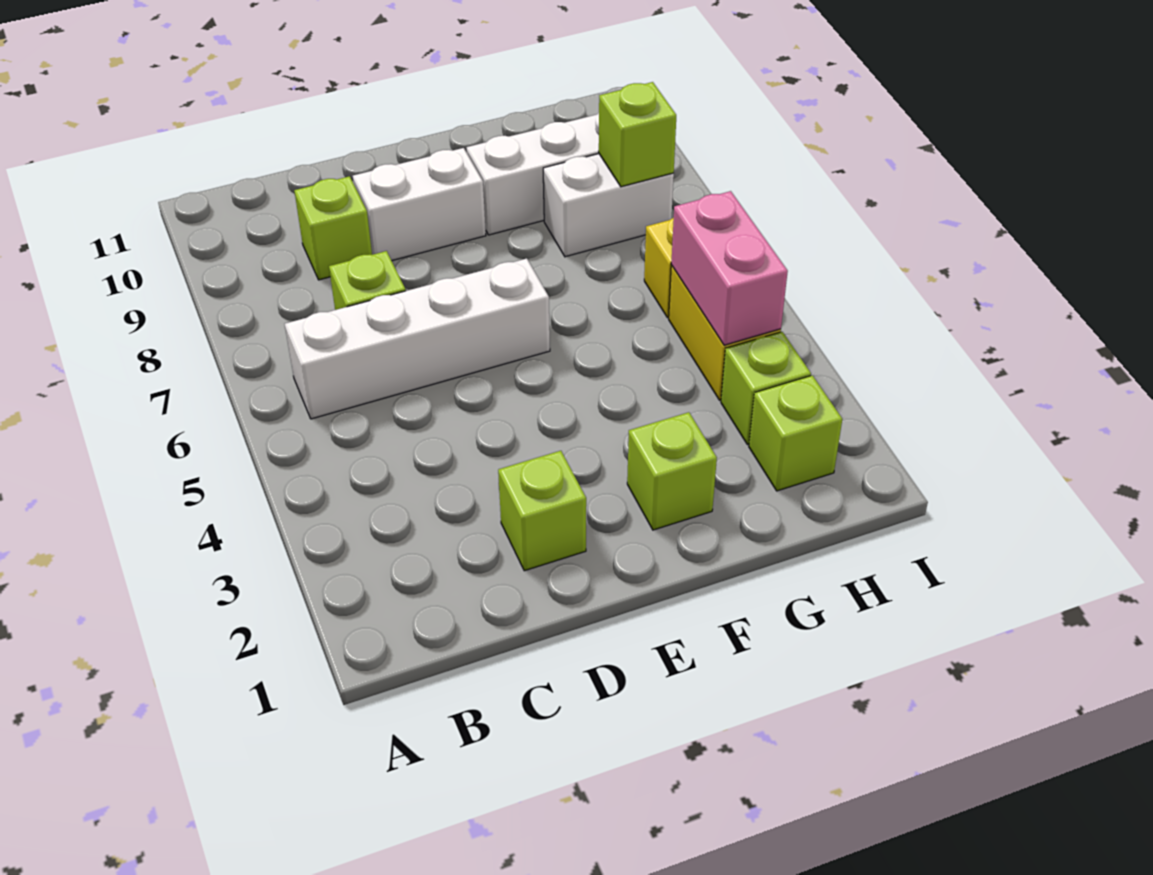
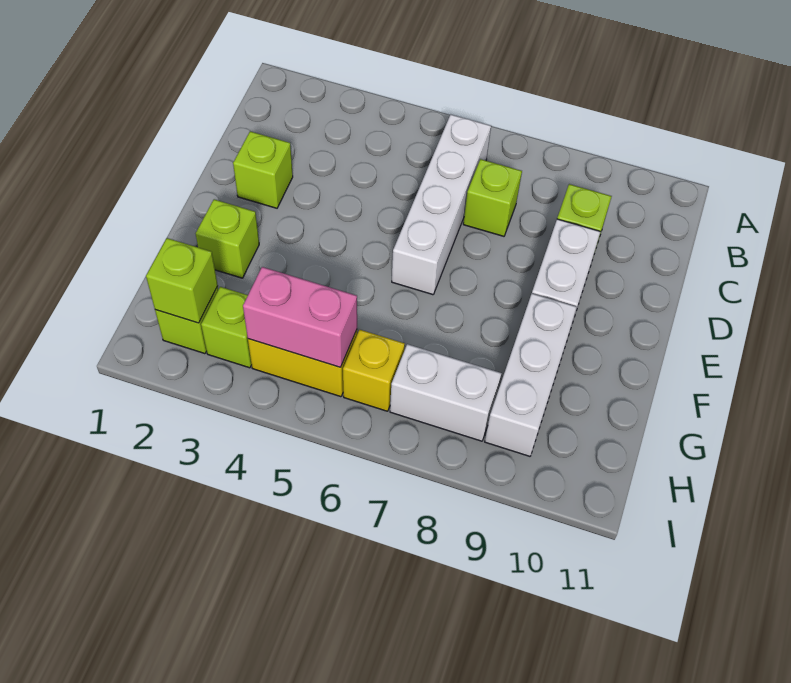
white brick G8:H8 level 1 -> white brick H7:H8 level 1
lime brick H8 level 2 -> lime brick H2 level 2

